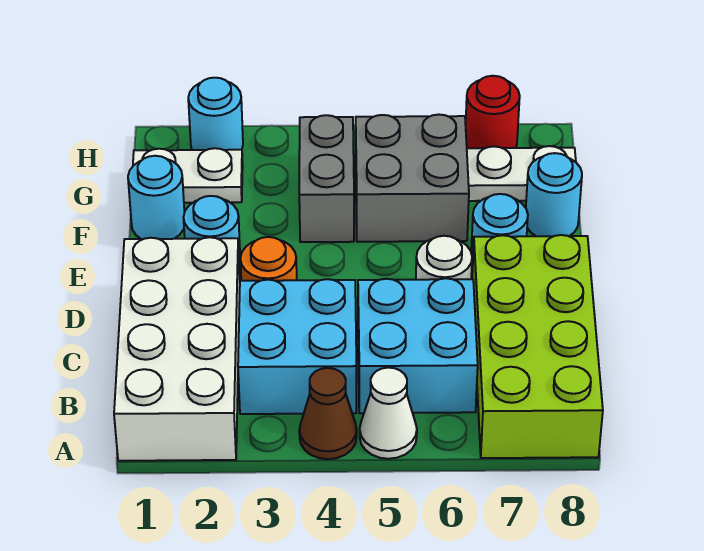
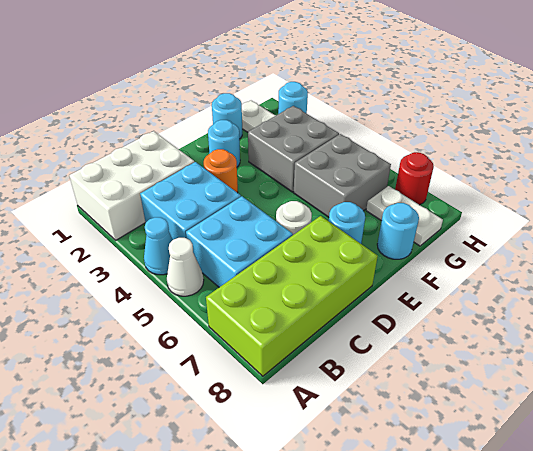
white brick A1:D2 level 1 -> white brick A1:C2 level 1
brown cone A4 level 1 -> cyan cone A4 level 1
grey brick F4:G4 level 1 -> grey brick F3:G4 level 1

